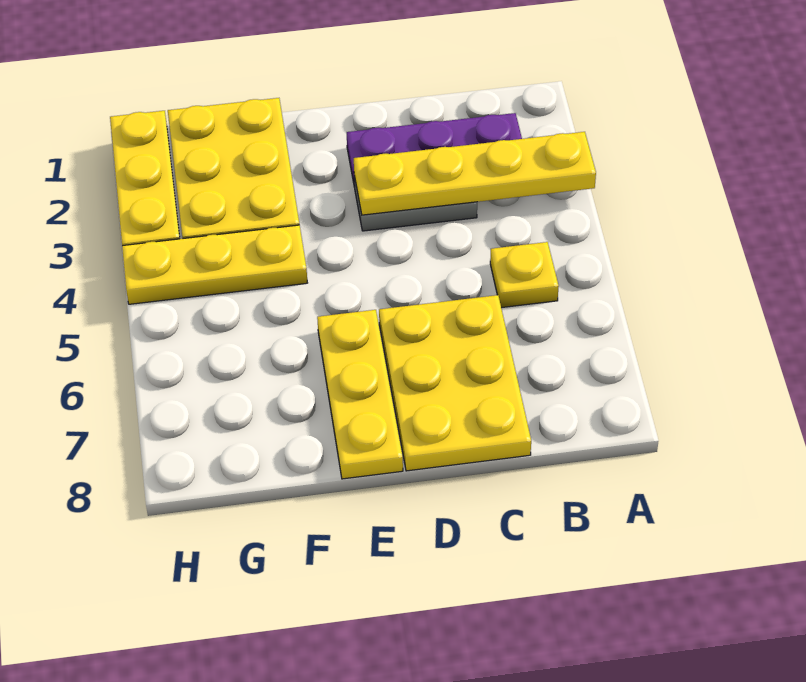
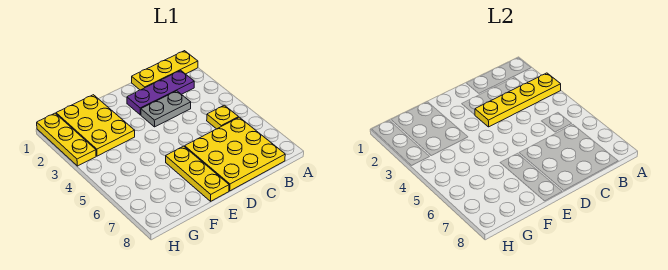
yellow plate C6:D8 level 1 -> yellow plate B6:D8 level 1
yellow plate F4:H4 level 1 -> yellow plate A1:C1 level 1

